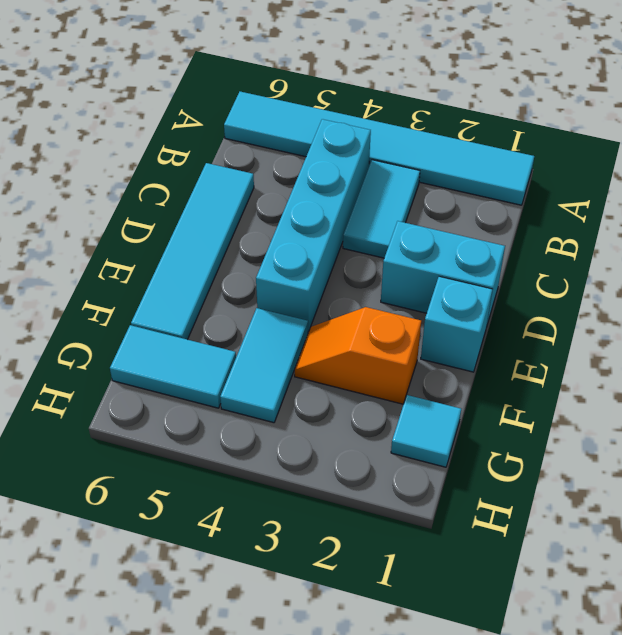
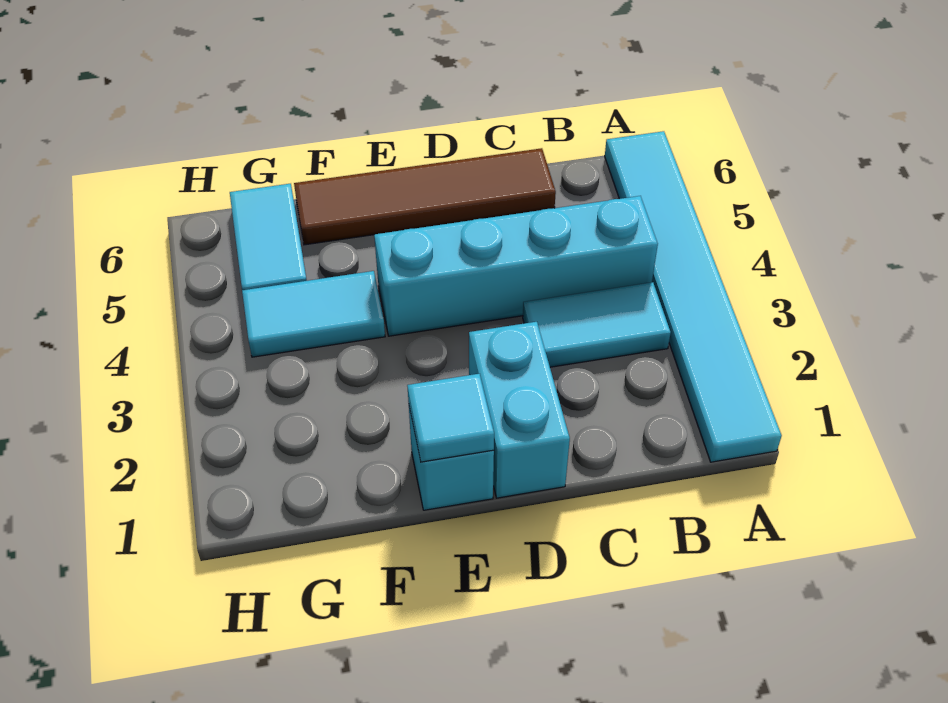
cyan tile C6:F6 level 1 -> brown tile C6:F6 level 1
orange slope F2:F3 level 1 top 2 -> none
cyan tile G1 level 1 -> cyan tile E1 level 2

